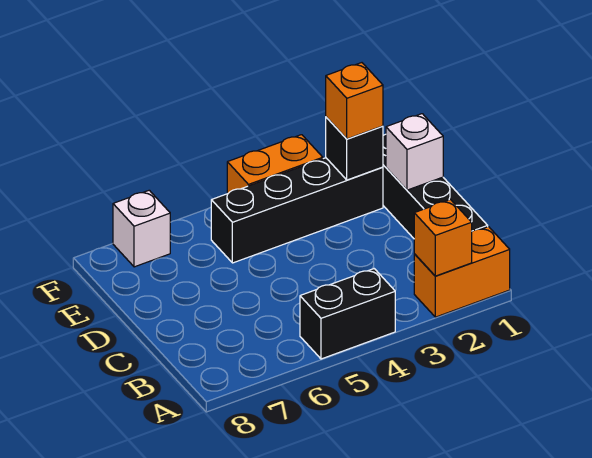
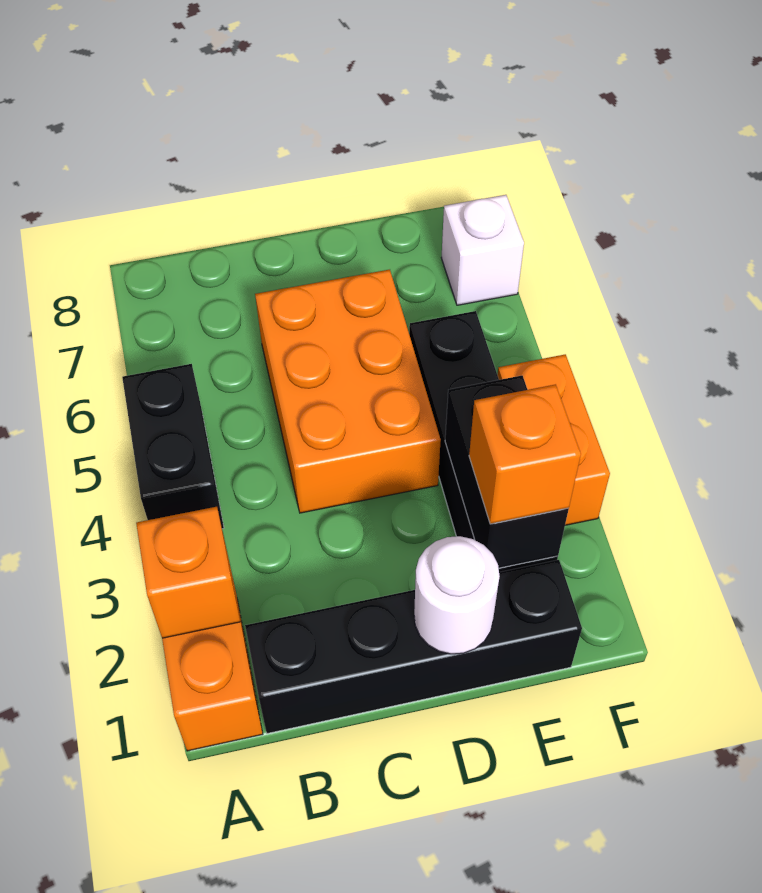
none -> orange brick C4:D6 level 1
white brick D1 level 2 -> white round brick D1 level 2
black brick E2 level 2 -> black brick E2:E3 level 2

